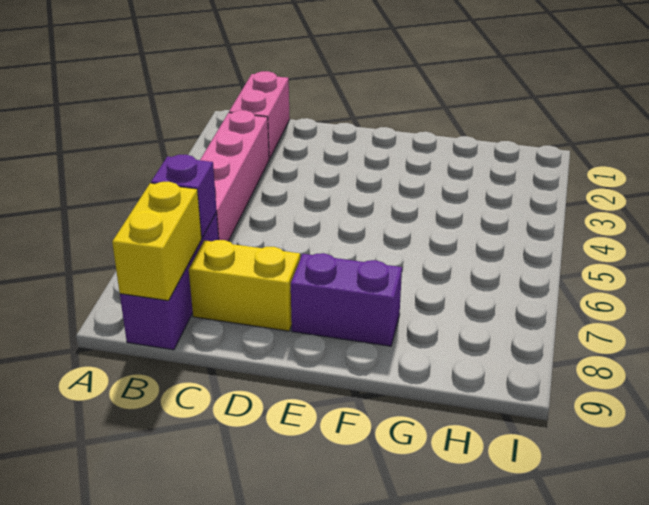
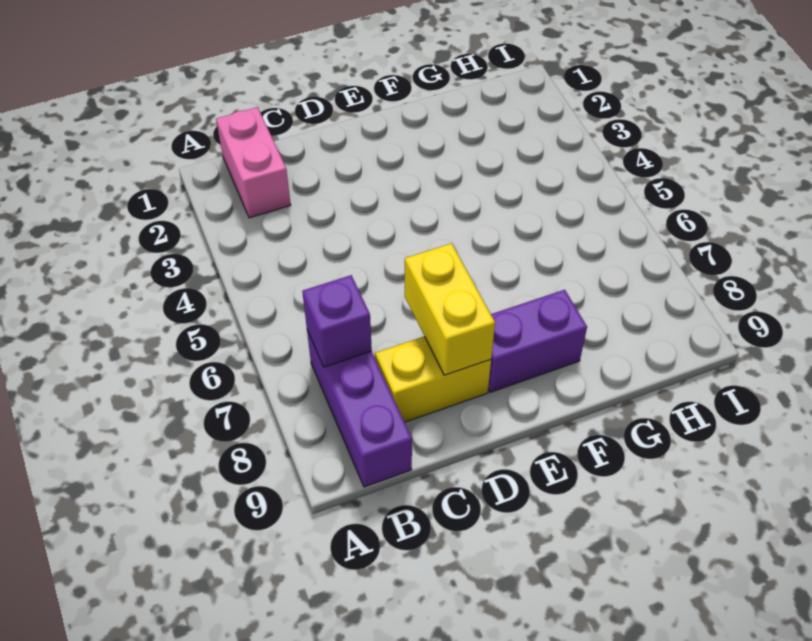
pink brick B3:B6 level 1 -> none
yellow brick B8:B9 level 2 -> yellow brick D7:D8 level 2

